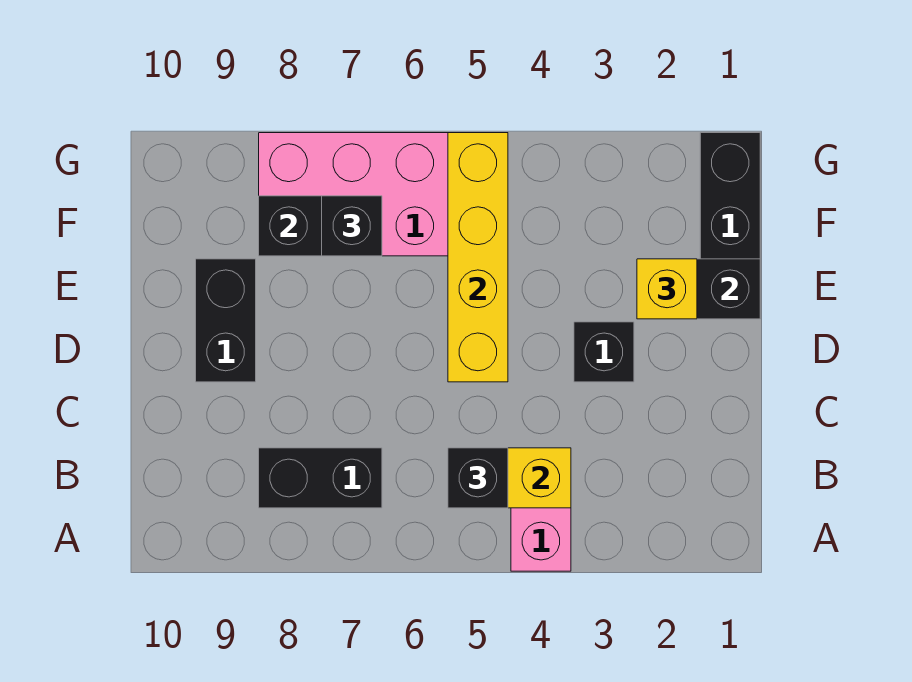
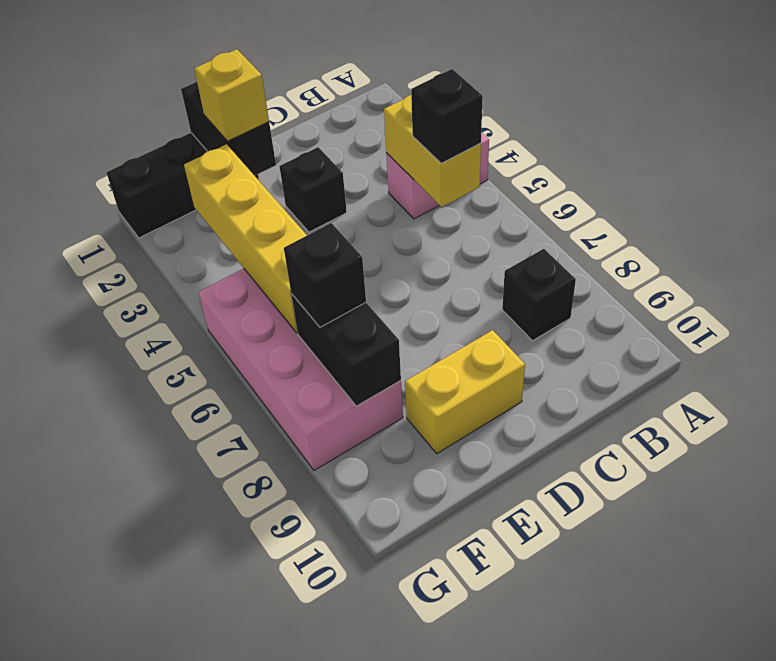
black brick B7:B8 level 1 -> black brick B8 level 1
yellow brick D5:G5 level 2 -> yellow brick F3:F6 level 2
black brick D9:E9 level 1 -> yellow brick D9:E9 level 1

